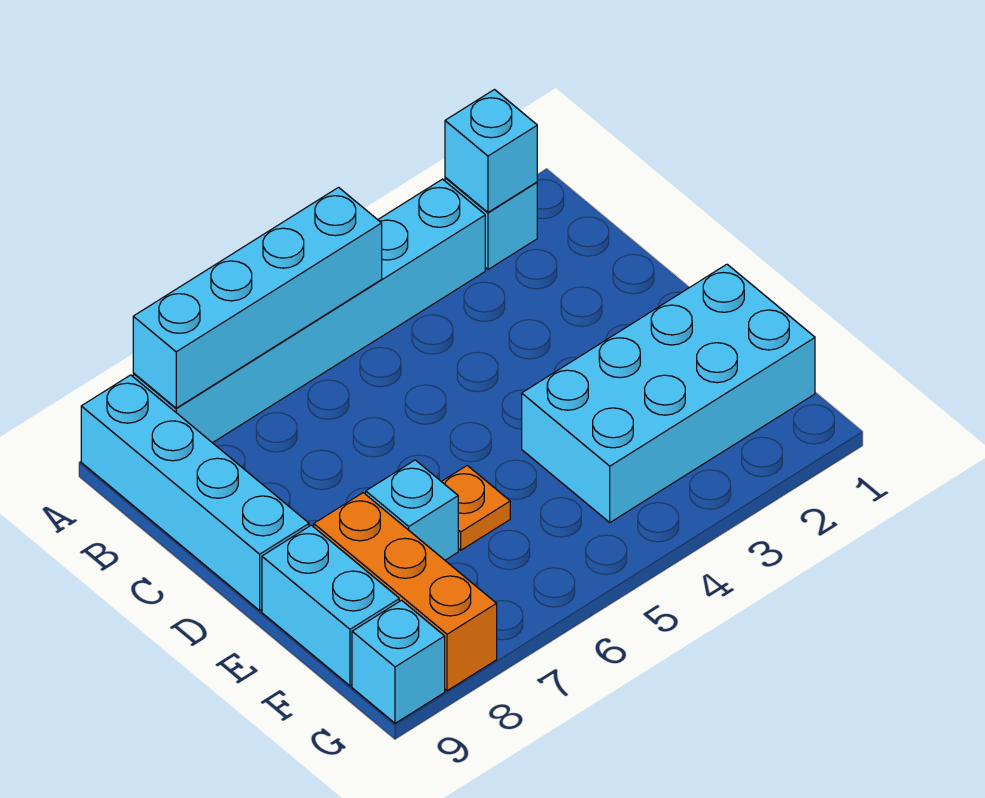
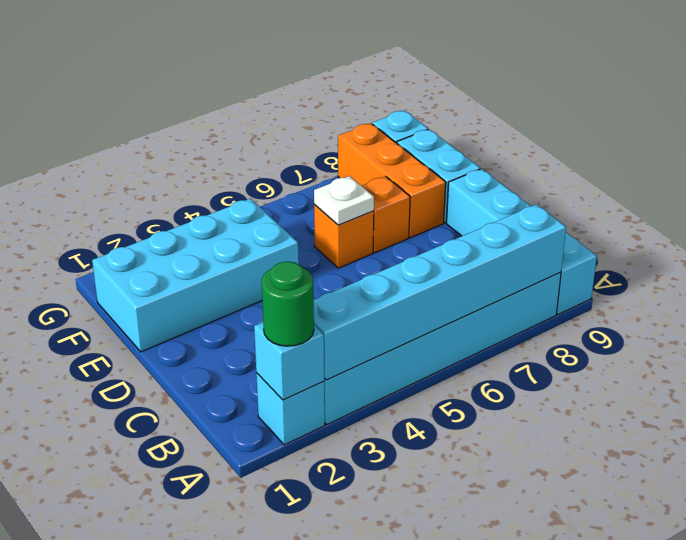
none -> green round brick A2 level 3
cyan brick A5:A8 level 2 -> cyan brick A3:A8 level 2
orange plate E6 level 1 -> orange brick E6 level 1
none -> white plate E6 level 2
cyan brick E7 level 1 -> orange brick E7 level 1

